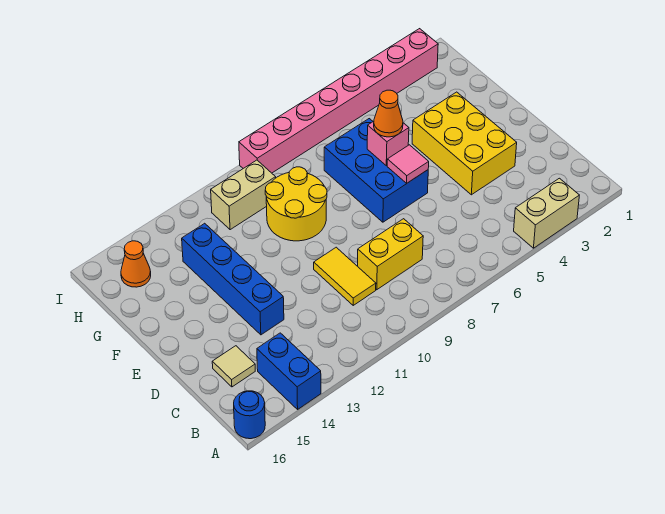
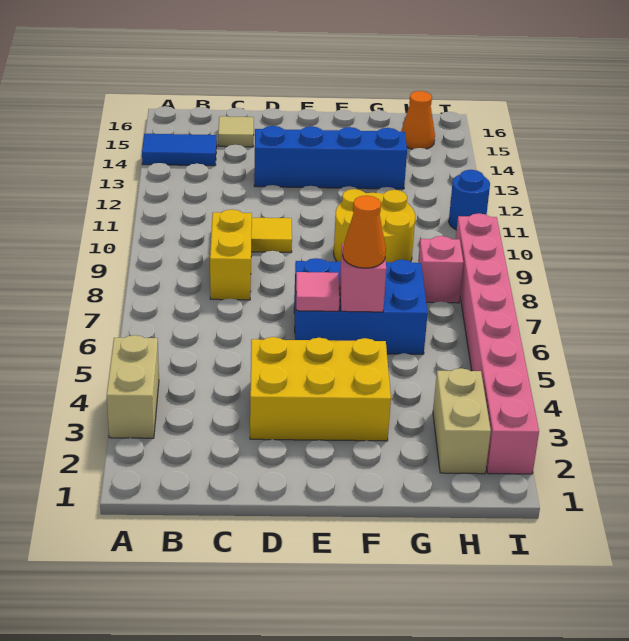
blue brick A14:B14 level 1 -> blue tile A14:B14 level 1
blue round brick A16 level 1 -> blue round brick I11 level 1
none -> pink brick H8 level 1
tan brick H10:H11 level 1 -> tan brick H2:H3 level 1

